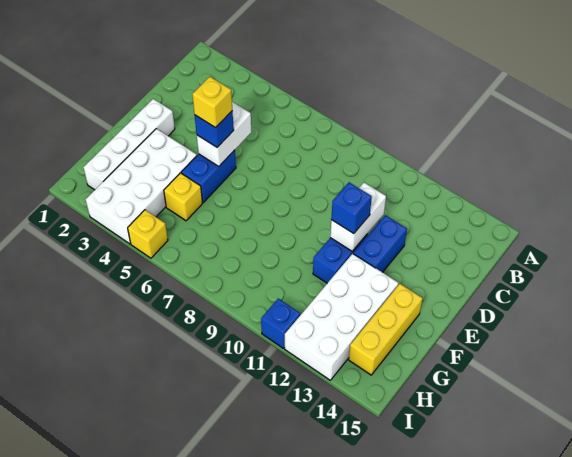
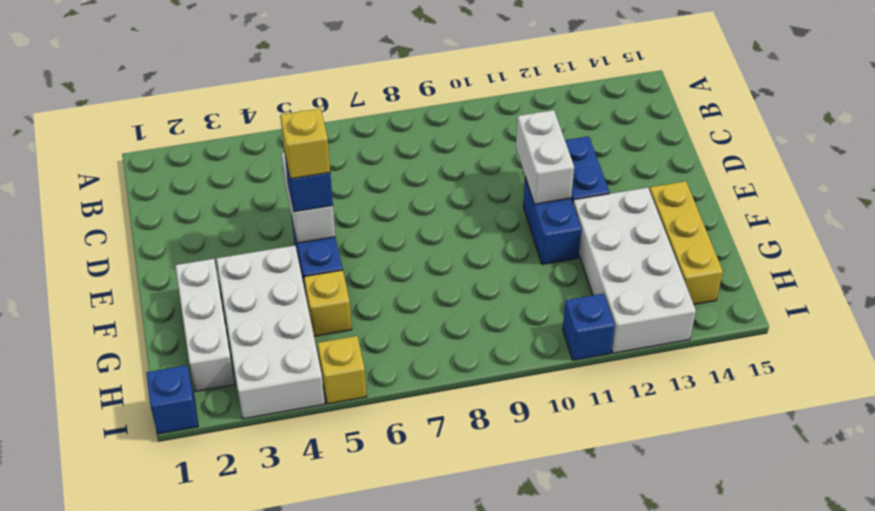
white brick E2:H2 level 1 -> white brick F2:H2 level 1
blue brick E11 level 3 -> blue brick I1 level 1

